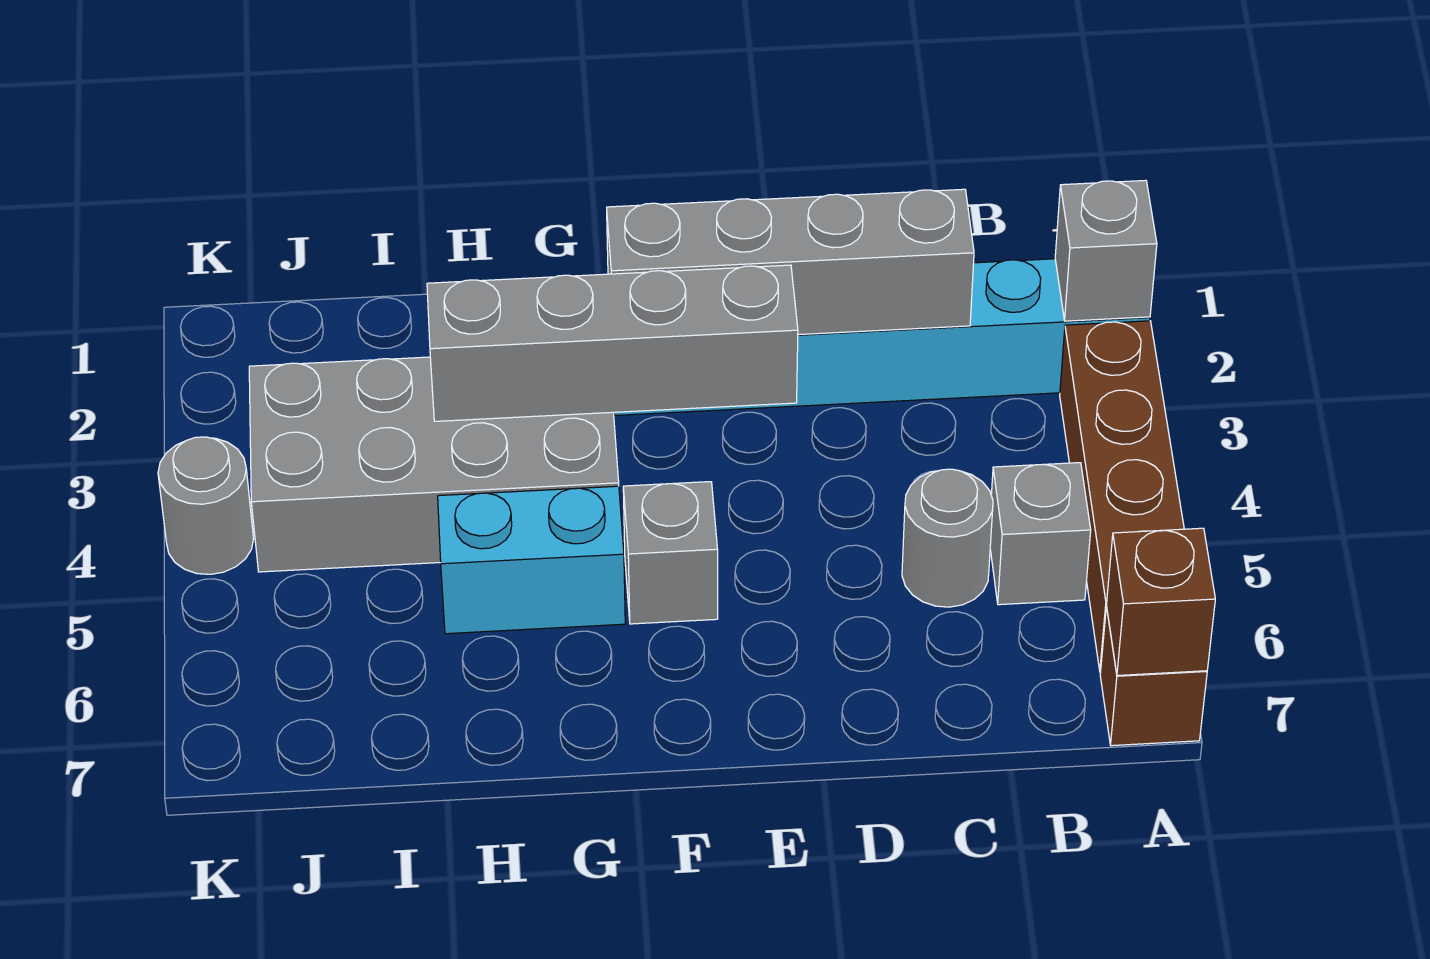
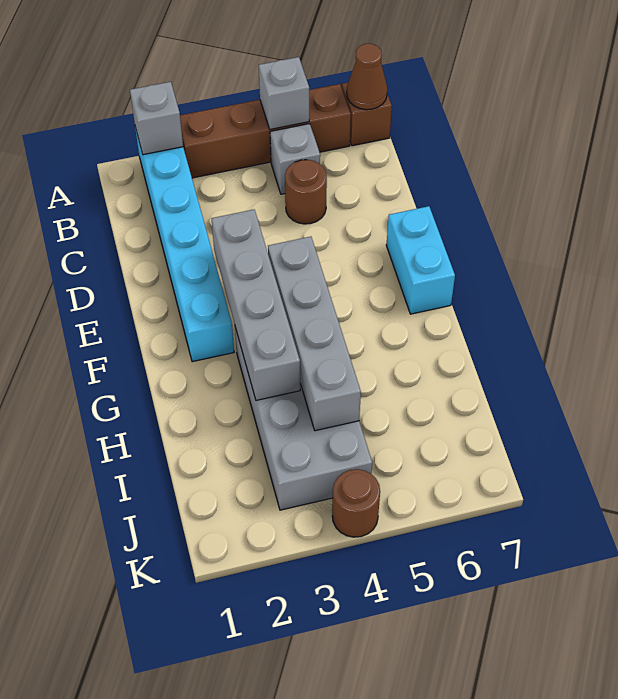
brown brick A7 level 2 -> brown cone A7 level 2
grey brick C2:F2 level 2 -> grey brick F4:I4 level 2
grey round brick C5 level 1 -> brown round brick C5 level 1
grey brick F5 level 1 -> grey brick A5 level 2
cyan brick G5:H5 level 1 -> cyan brick E7:F7 level 1
grey round brick K4 level 1 -> brown round brick K4 level 1

